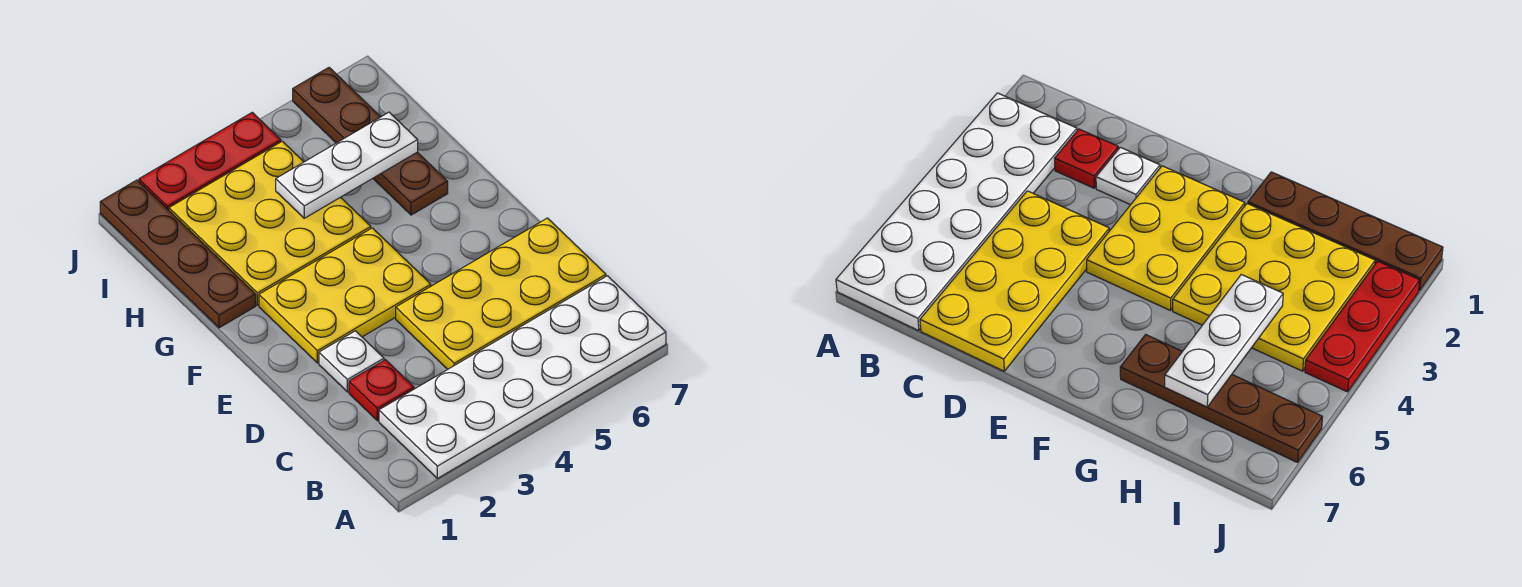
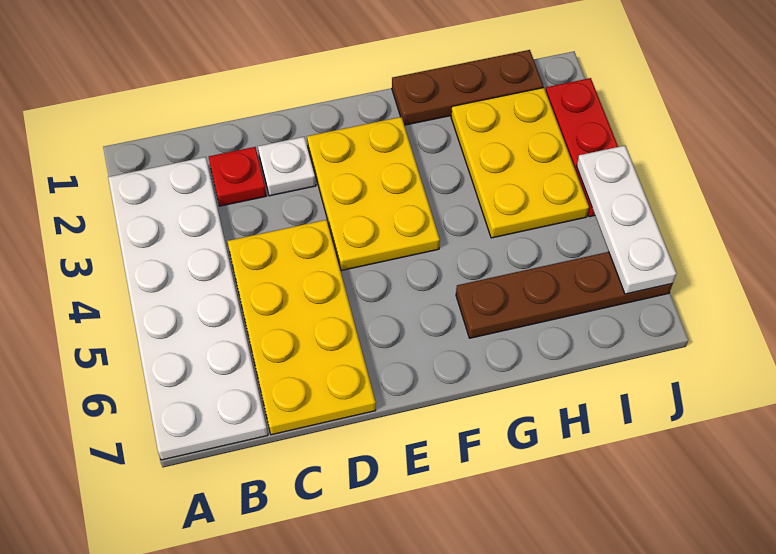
brown plate G1:J1 level 1 -> brown plate G1:I1 level 1
yellow plate G2:I4 level 1 -> yellow plate H2:I4 level 1
white plate H4:H6 level 2 -> white plate J4:J6 level 2

